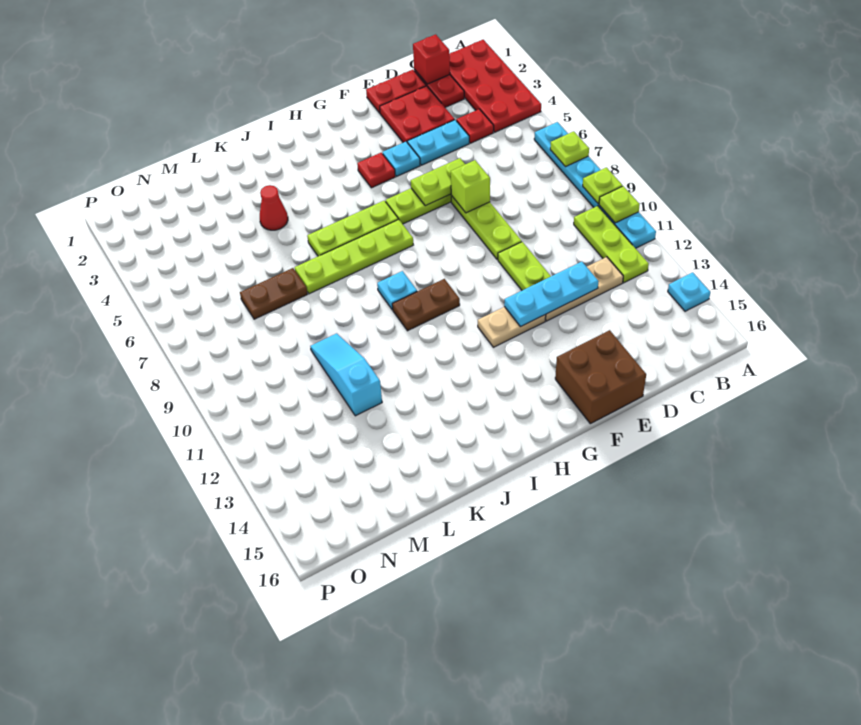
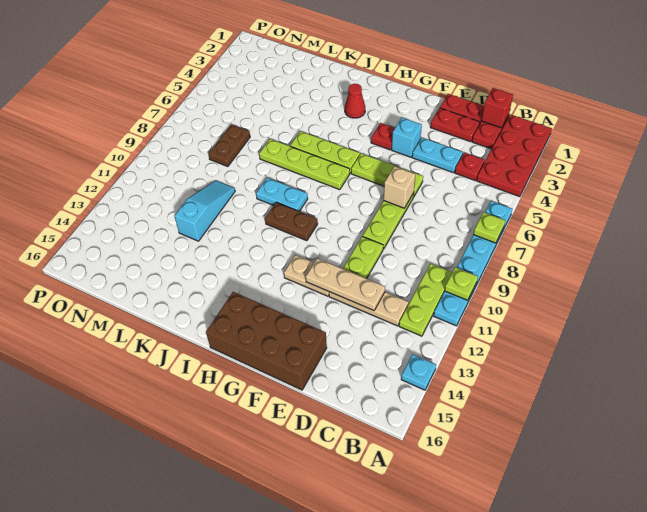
lime plate A9 level 2 -> none
red plate D2:E3 level 1 -> red plate D2:E2 level 1
cyan plate D12:F12 level 2 -> tan plate D12:F12 level 2
lime plate E6:F6 level 2 -> none
lime brick E7 level 2 -> tan brick E7 level 2
brown brick E15:F16 level 1 -> brown brick E15:H16 level 1
cyan plate F4 level 1 -> cyan brick F4 level 1
cyan plate I9 level 1 -> cyan plate I9:J9 level 1
red cone K4 level 1 -> red cone I3 level 1
brown plate L7:M7 level 1 -> brown plate M7:M8 level 1

